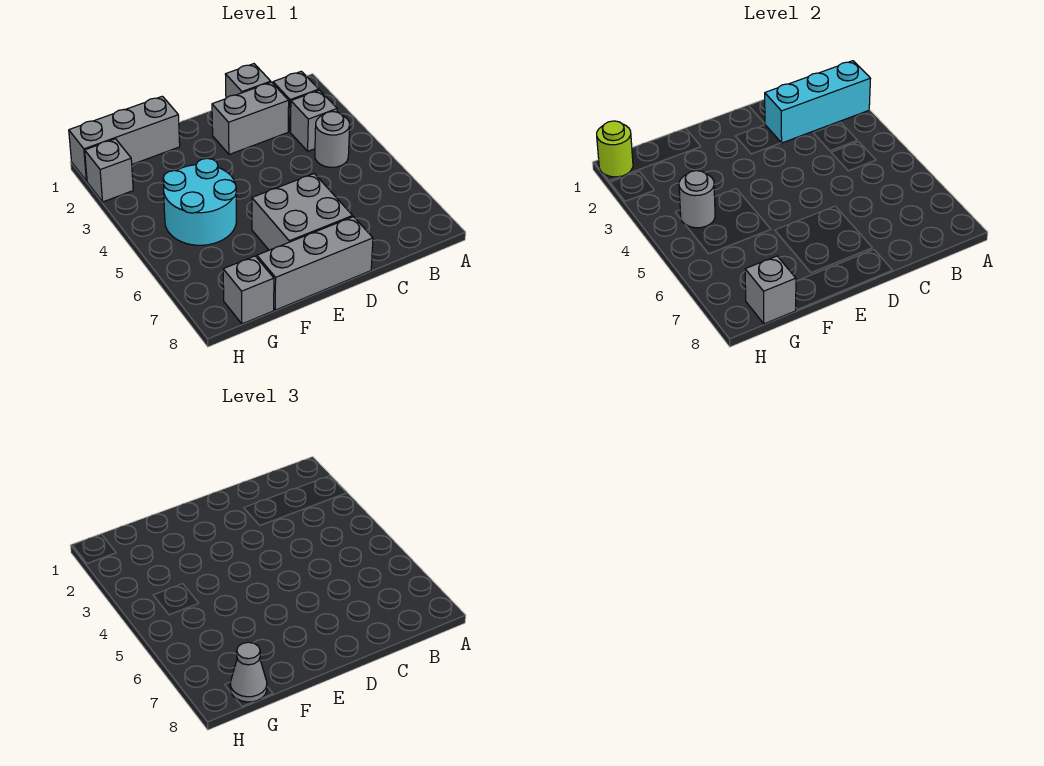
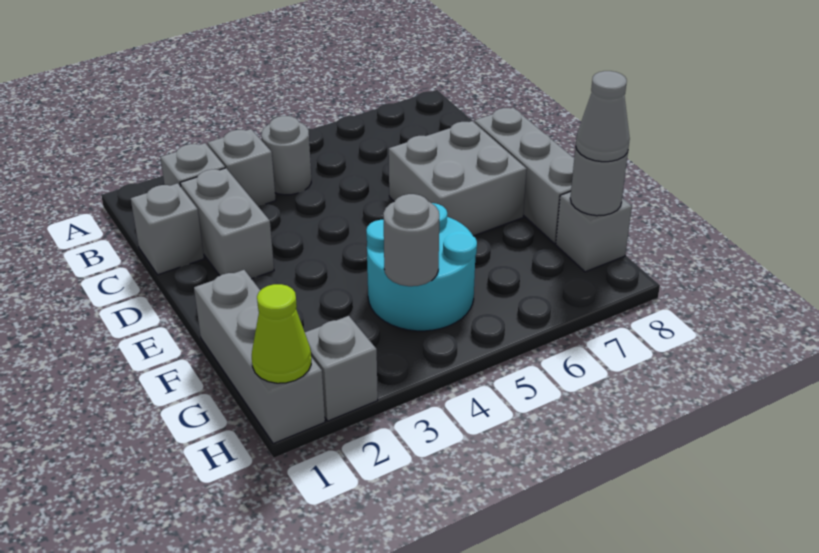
cyan brick A2:C2 level 2 -> none
grey brick G8 level 2 -> grey round brick G8 level 2
lime round brick H1 level 2 -> lime cone H1 level 2

